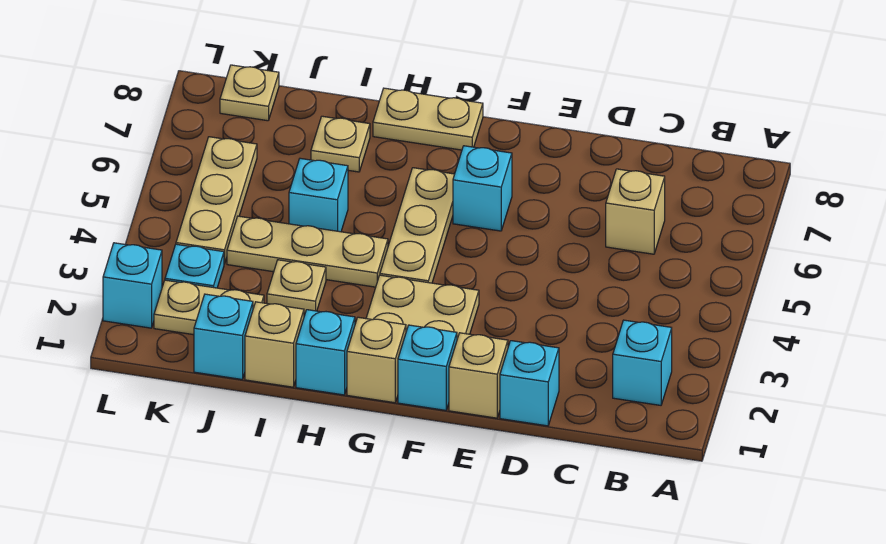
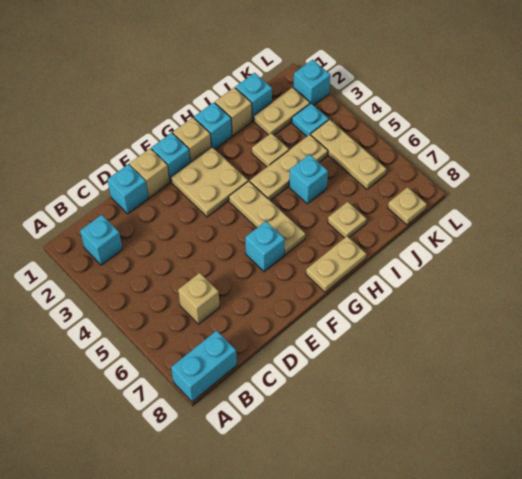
none -> cyan brick A8:B8 level 1

